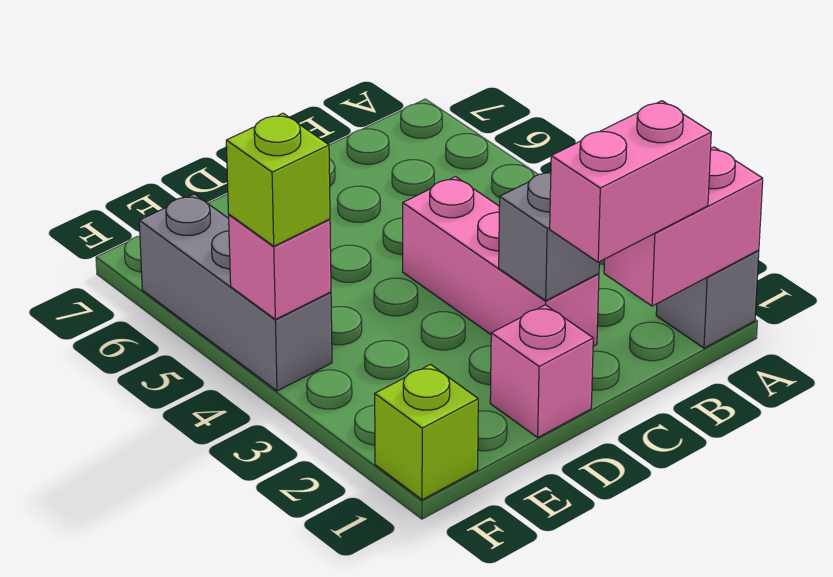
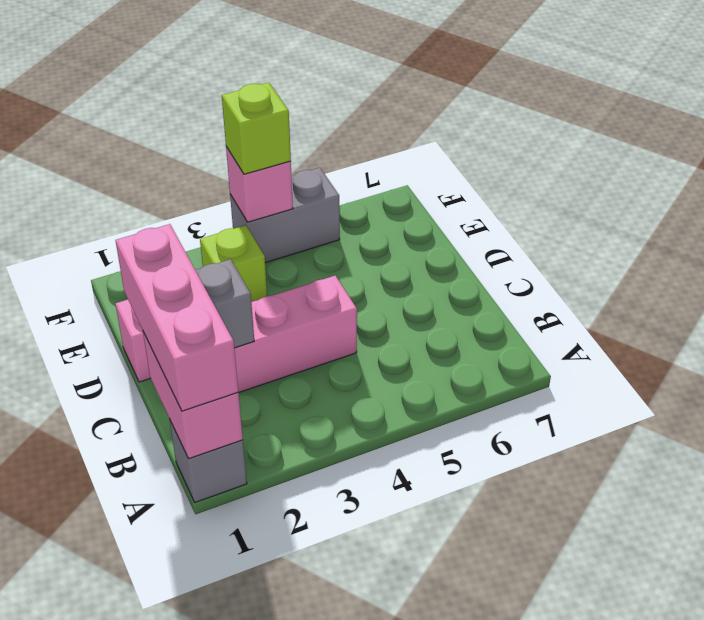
pink brick B1:C1 level 3 -> pink brick A1:C1 level 3
lime brick F1 level 1 -> lime brick E3 level 1
grey brick F4:F6 level 1 -> grey brick F4:F5 level 1

